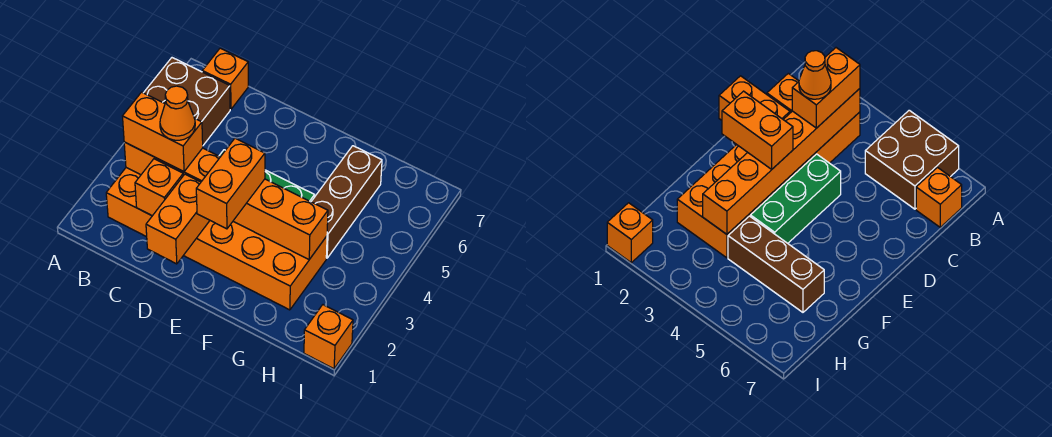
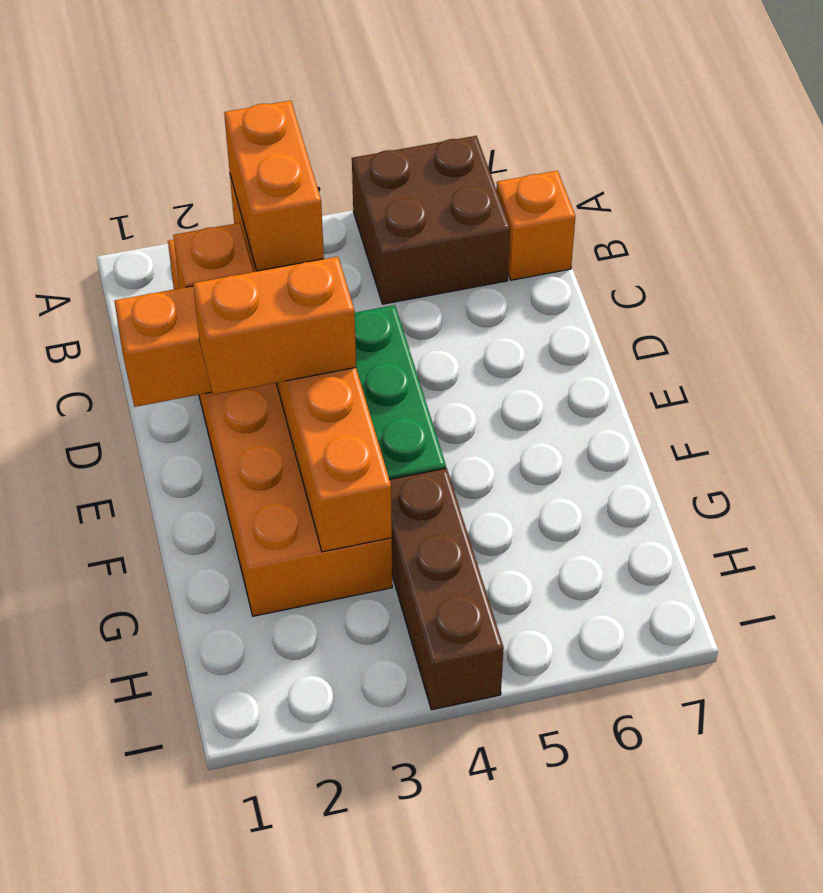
orange cone C3 level 4 -> none
brown brick G4:G6 level 1 -> brown brick G4:I4 level 1
orange brick I1 level 1 -> none

